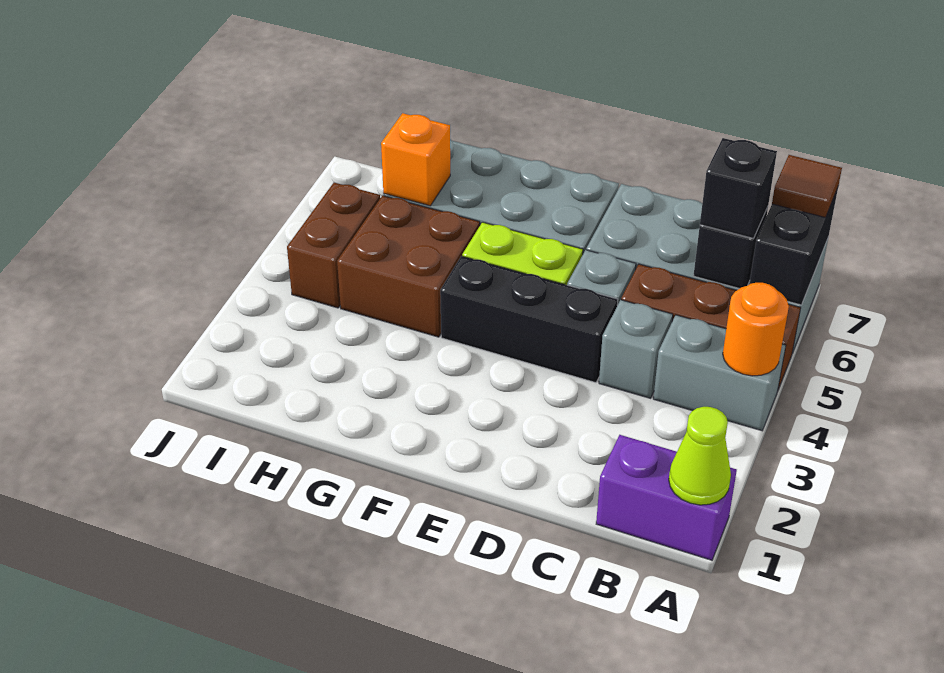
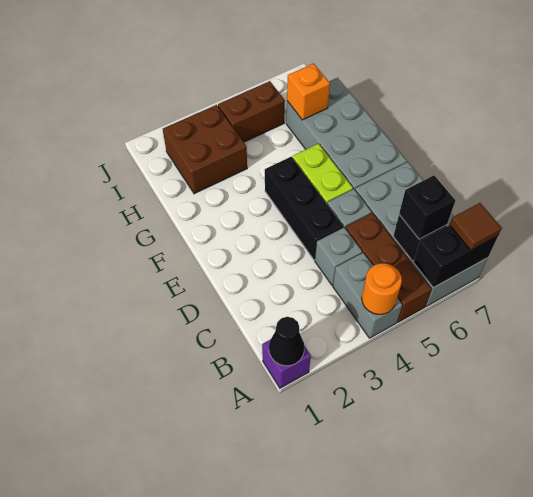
purple brick A1:B1 level 1 -> purple brick A1 level 1
lime cone A1 level 2 -> black cone A1 level 2
brown brick G4:H5 level 1 -> brown brick H2:I3 level 1

